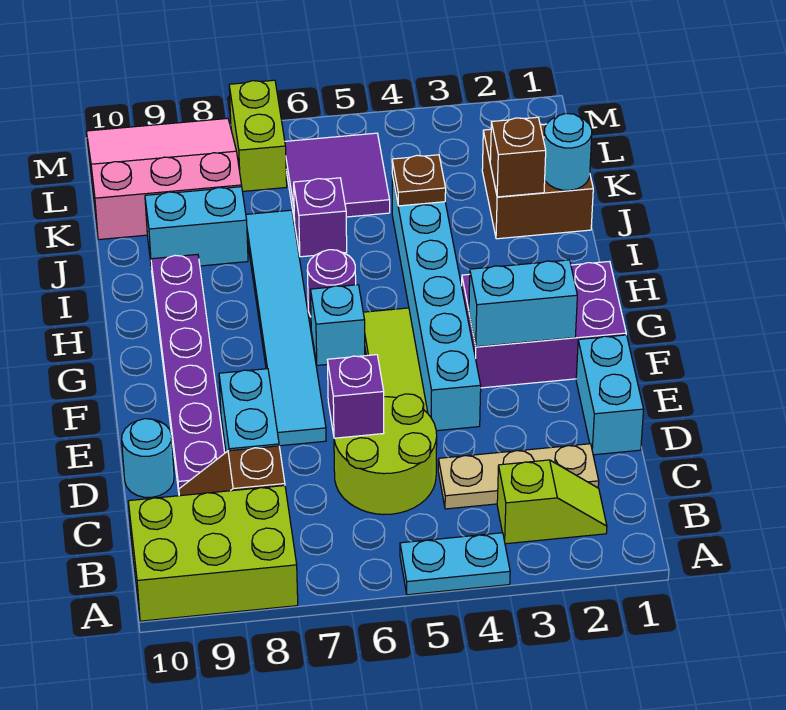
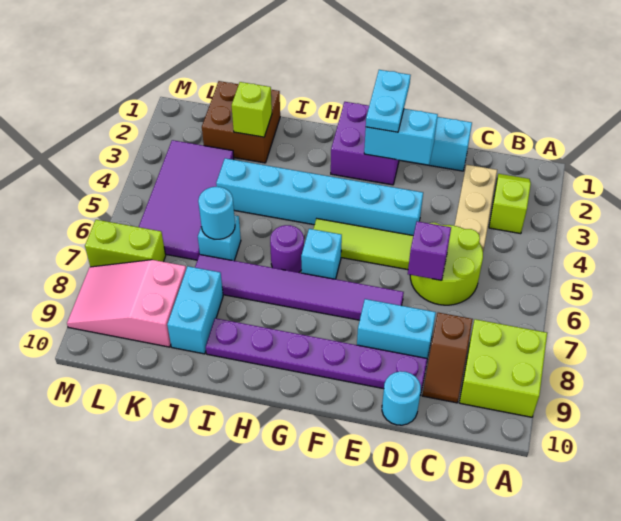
cyan plate A4:A5 level 1 -> cyan plate F1:F2 level 3
lime brick A8:B10 level 1 -> lime brick A8:B9 level 1
cyan tile E7:J7 level 1 -> purple tile E7:J7 level 1
purple brick F1:G3 level 1 -> purple brick F1:G2 level 1
cyan brick F2:F3 level 2 -> cyan brick E2:F2 level 2
cyan round brick J1 level 2 -> cyan round brick J6 level 2
brown brick J2 level 2 -> lime brick J2 level 2
brown plate J4 level 2 -> none
purple brick J6 level 1 -> cyan brick J6 level 1
purple tile K5:L6 level 1 -> purple tile K3:L6 level 1
pink slope K8:M10 level 1 top K -> pink slope K8:M9 level 1 top K

